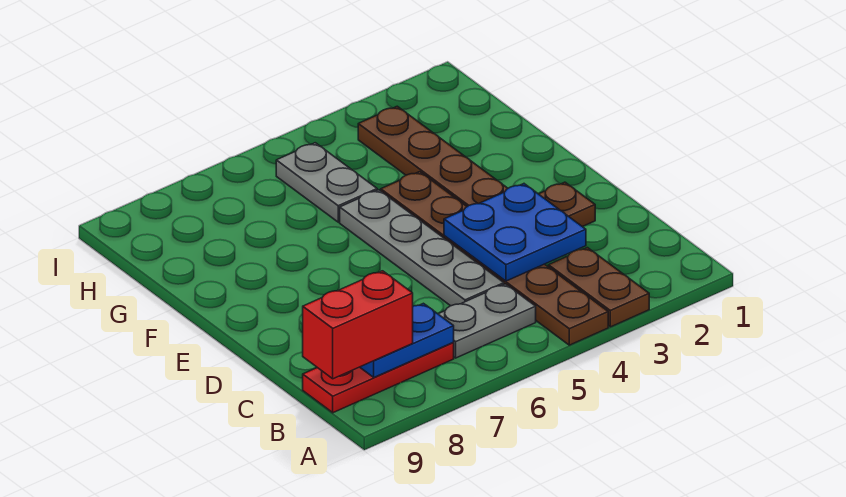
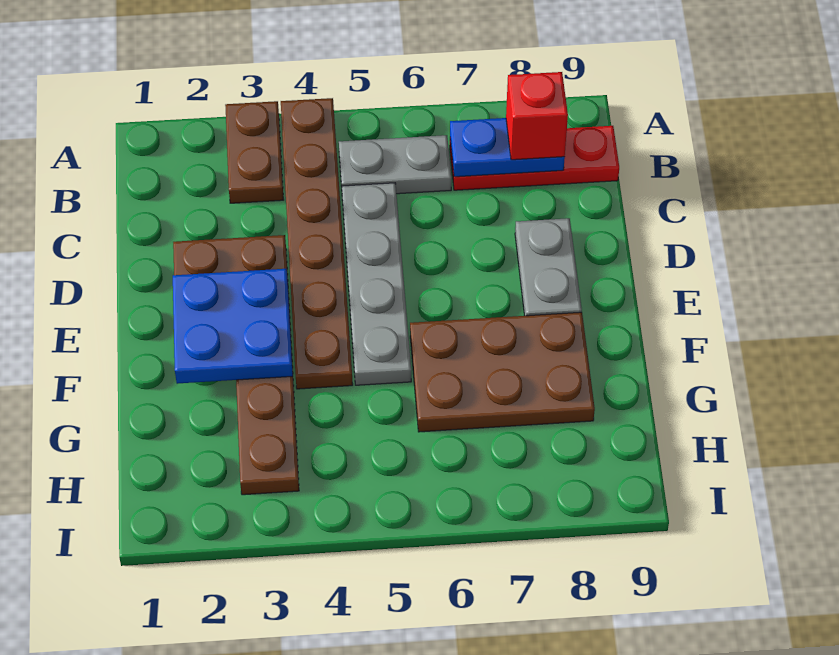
red brick B8:B9 level 3 -> red brick B8 level 3
blue plate C3:D4 level 2 -> blue plate E2:F3 level 2
none -> brown plate F6:G8 level 1
grey plate G5:H5 level 1 -> grey plate D8:E8 level 1

